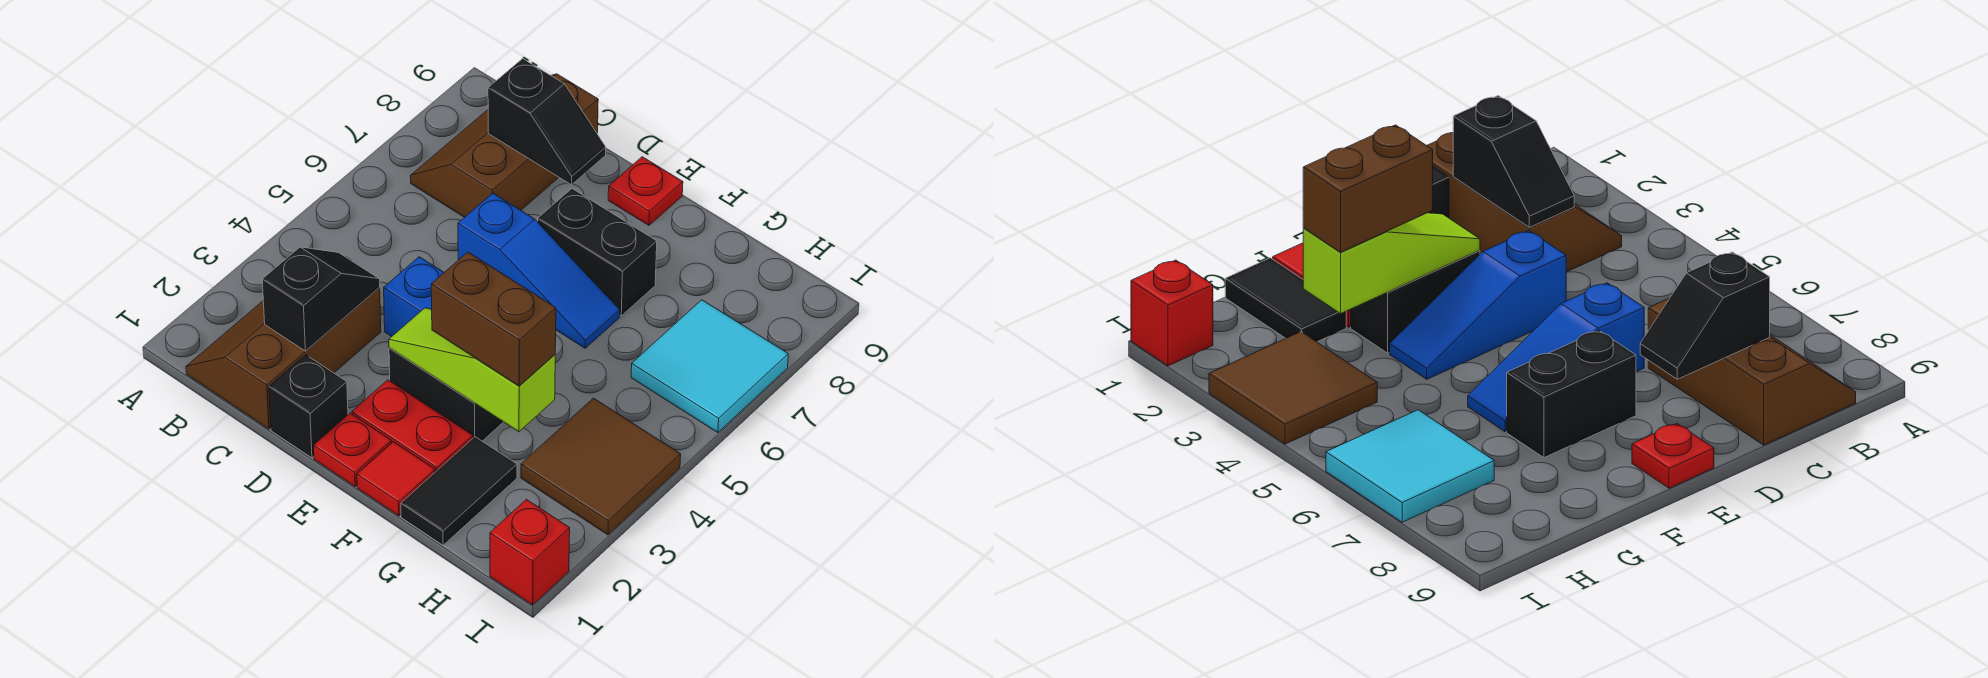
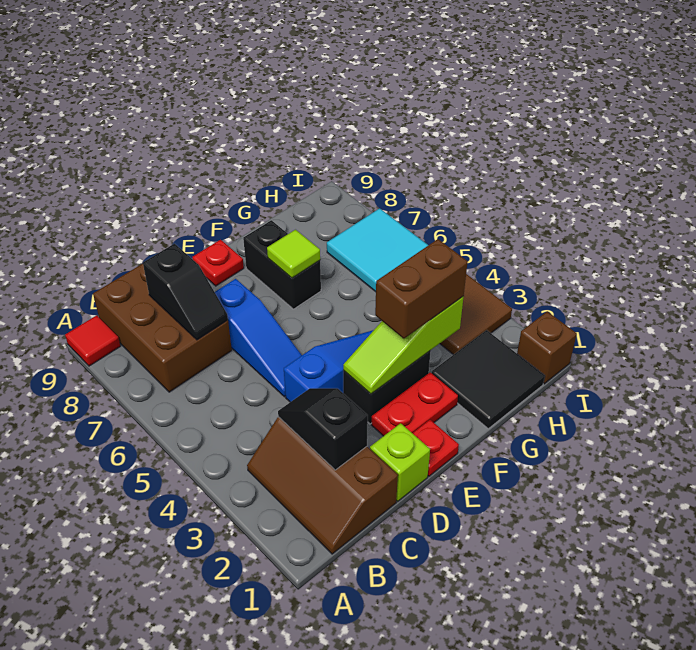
brown slope B7:C9 level 1 top C -> brown brick B7:C9 level 1
black slope C8:D8 level 2 top C -> black slope C7:C8 level 2 top 8
black brick D1 level 1 -> lime brick D1 level 1
blue slope D6:F6 level 1 top D -> blue slope D5:D7 level 1 top 7
black brick E7:F7 level 1 -> black brick F7:F8 level 1
red tile F1 level 1 -> red tile A9 level 1
none -> lime tile F7 level 2
black tile G1:G2 level 1 -> black tile G1:H2 level 1
red brick I1 level 1 -> brown brick I1 level 1

